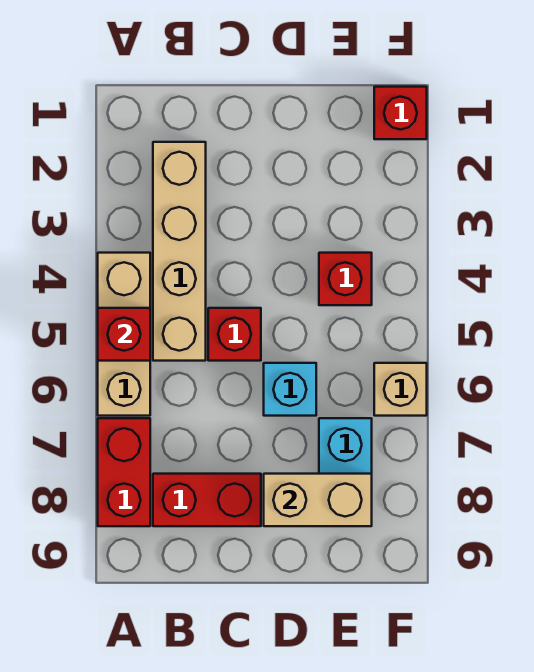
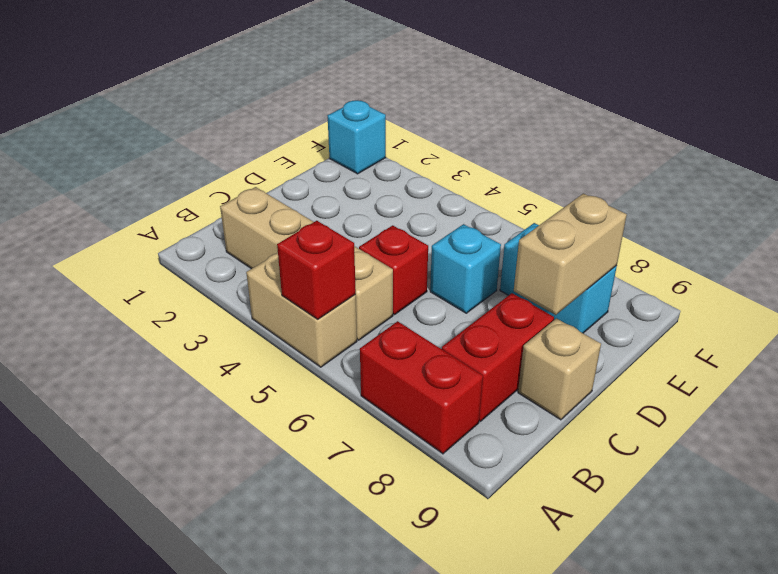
tan brick A4:A6 level 1 -> tan brick A4:A5 level 1
red brick E4 level 1 -> none
red brick F1 level 1 -> cyan brick F1 level 1
tan brick F6 level 1 -> tan brick C9 level 1

